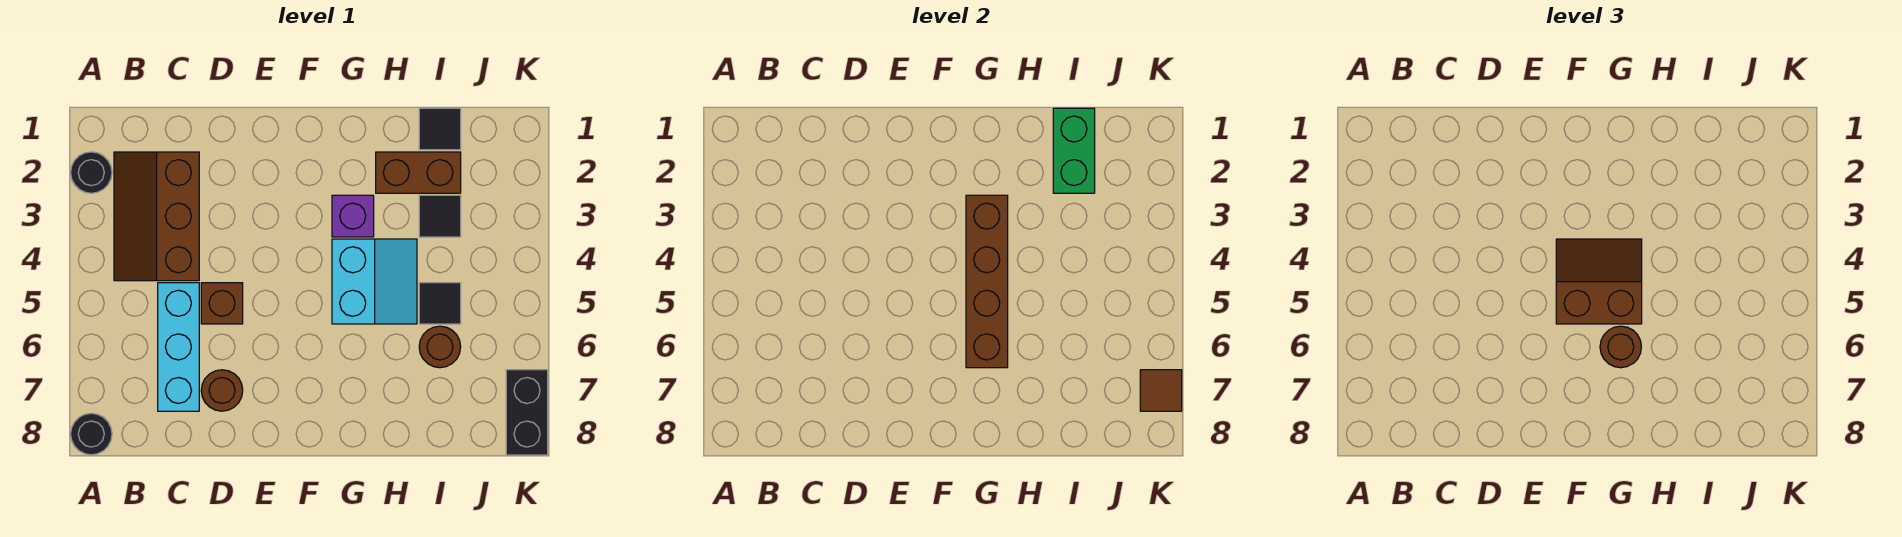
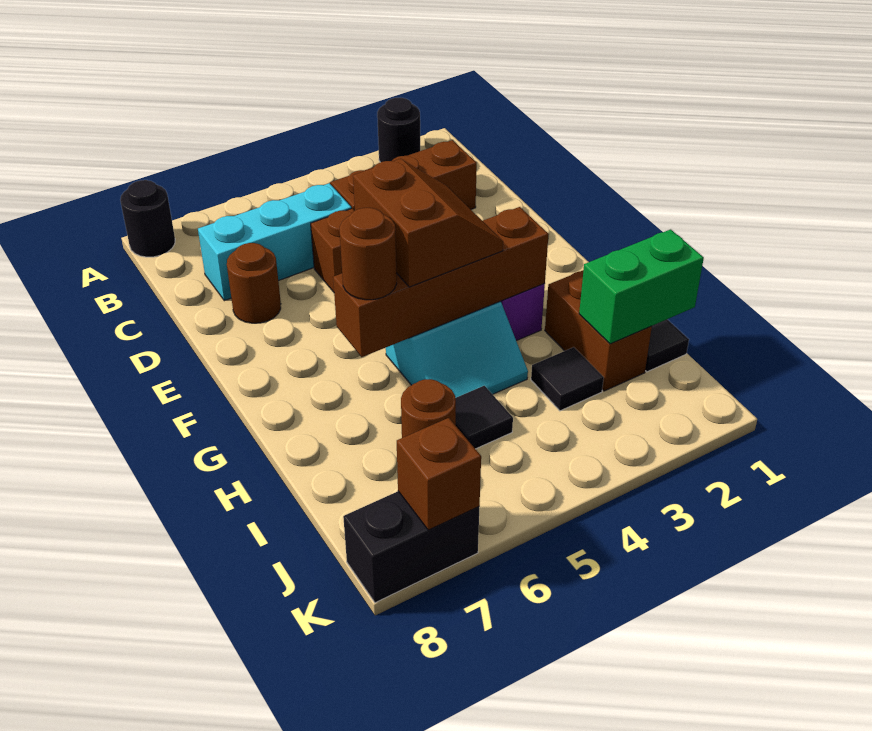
brown tile K7 level 2 -> brown brick K7 level 2

